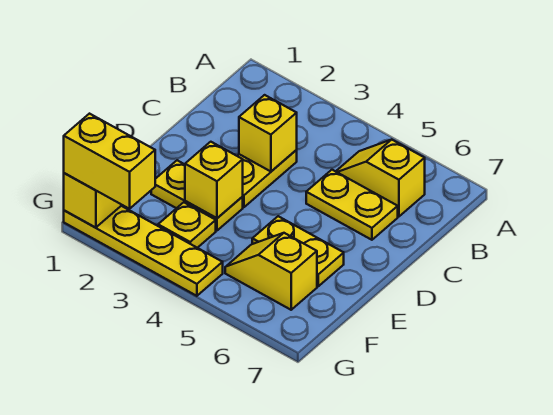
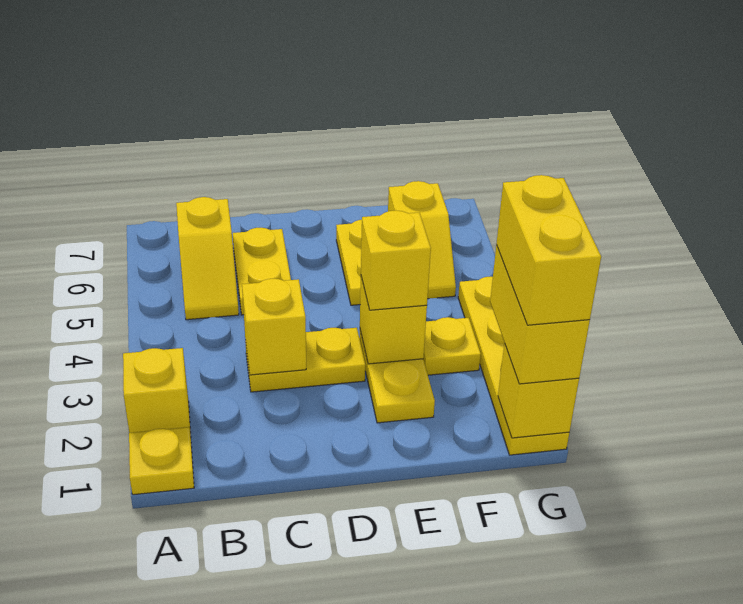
none -> yellow plate A1 level 1
none -> yellow brick A2 level 1
none -> yellow brick E3 level 3
none -> yellow brick G1:G2 level 4

